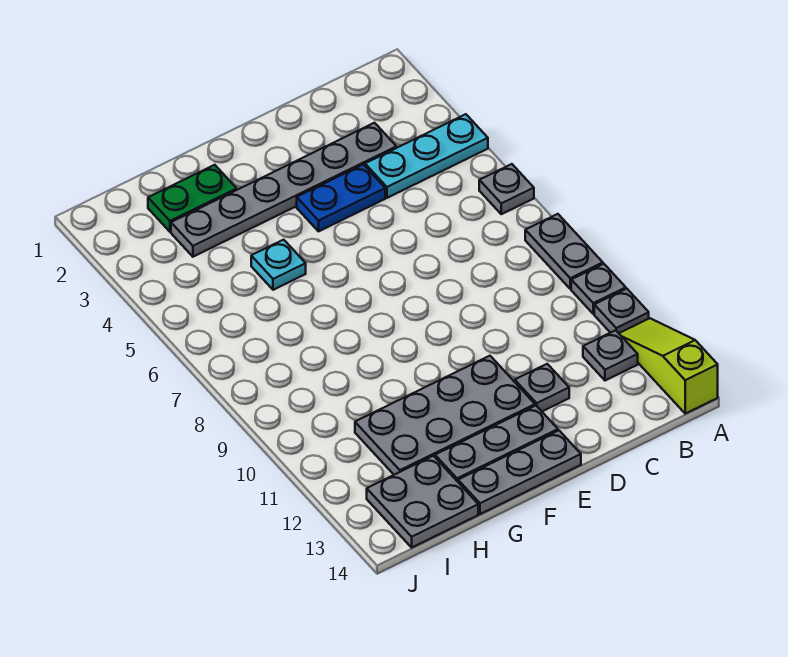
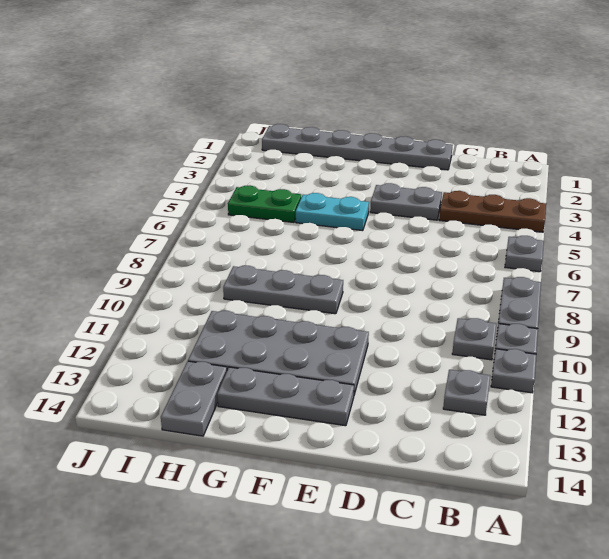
cyan plate A4:C4 level 1 -> brown plate A4:C4 level 1
lime slope A12:A14 level 1 top 14 -> none
grey plate C3:H3 level 1 -> grey plate D1:I1 level 1
blue plate D4:E4 level 1 -> grey plate D4:E4 level 1
grey plate D12 level 1 -> grey plate B10 level 1
grey plate E14:G14 level 1 -> grey plate F9:H9 level 1
green plate G2:H2 level 1 -> green plate H5:I5 level 1
cyan plate G5 level 1 -> cyan plate F5:G5 level 1
grey plate H13:I14 level 1 -> grey plate H13:H14 level 1

